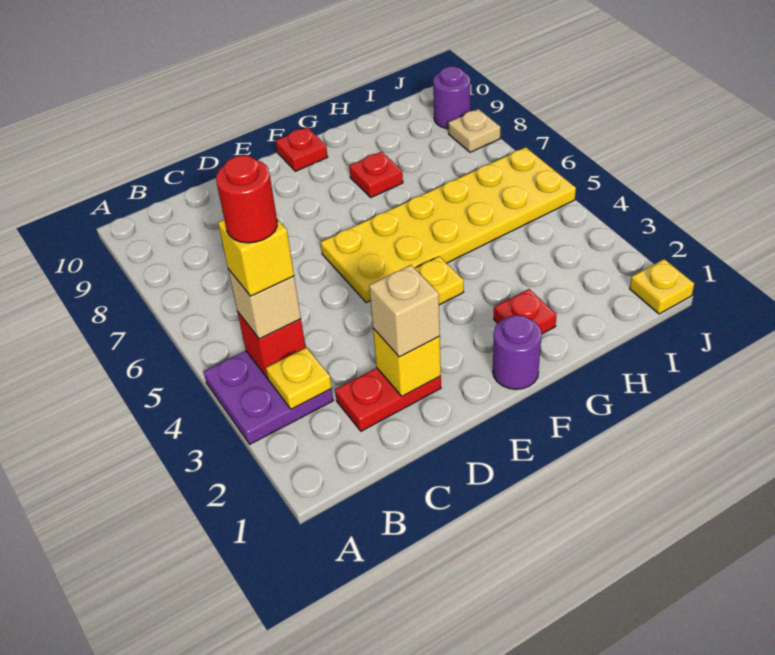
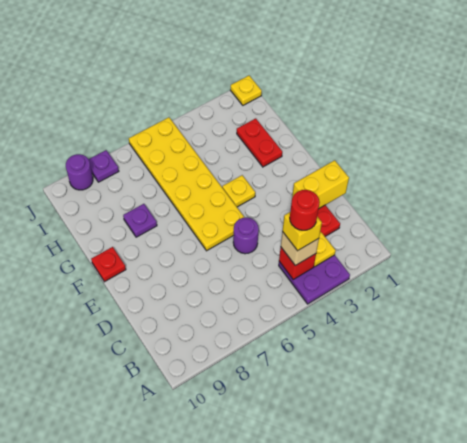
yellow brick D2 level 2 -> yellow brick D1:D2 level 2
tan brick D2 level 3 -> none
purple round brick F1 level 1 -> purple round brick D5 level 1
red plate G2 level 1 -> red plate G2:H2 level 1
red plate G8 level 1 -> purple plate G8 level 1
tan plate J8 level 1 -> purple plate J8 level 1

